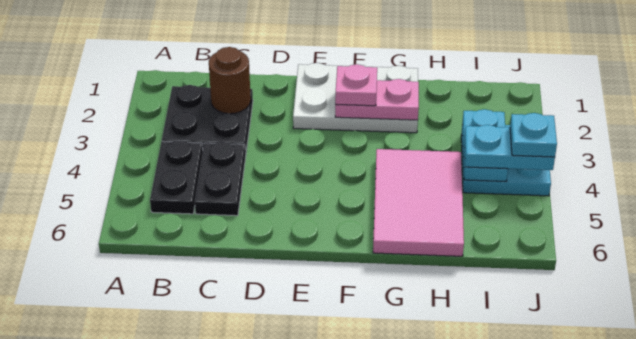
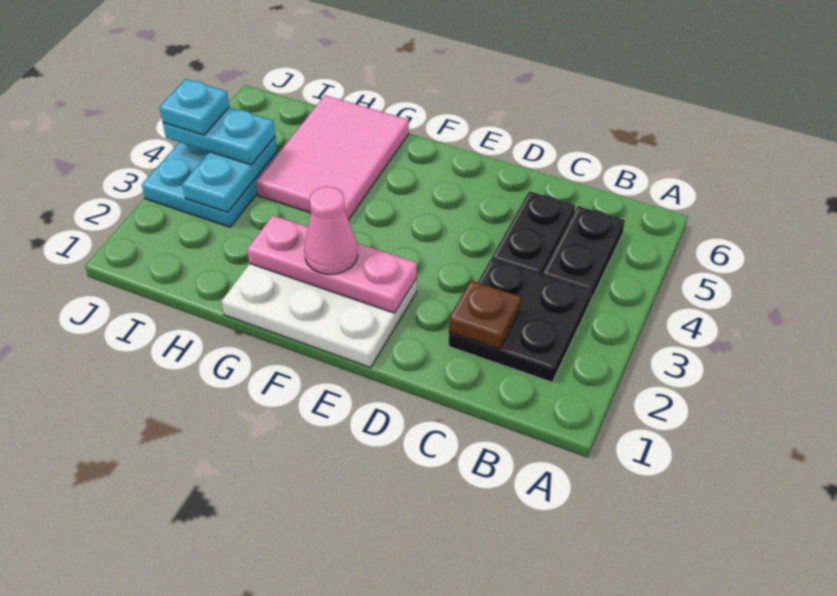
brown round brick C2 level 2 -> brown plate C2 level 2
pink plate F2:G2 level 2 -> pink plate E2:G2 level 2
pink plate F2 level 3 -> pink cone F2 level 3

